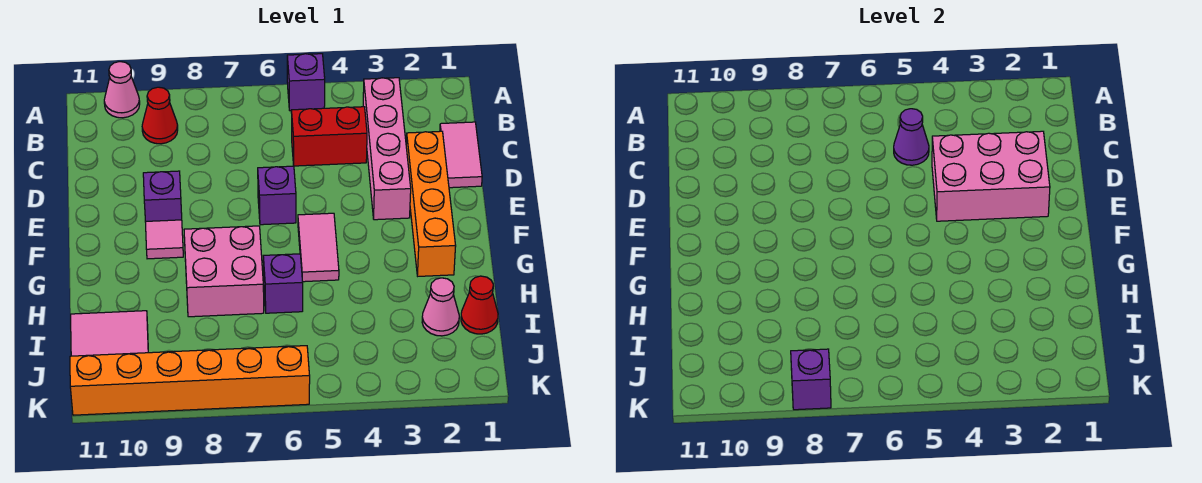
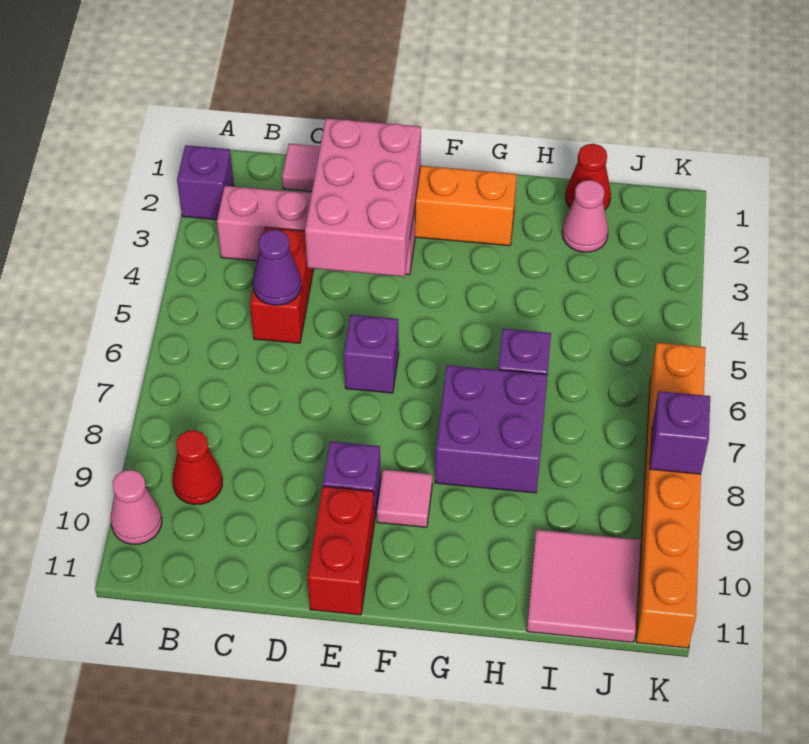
purple brick A5 level 1 -> purple brick A2 level 1
none -> red brick E10:E11 level 1
pink tile F5:G5 level 1 -> none
pink brick G7:H8 level 1 -> purple brick G7:H8 level 1

